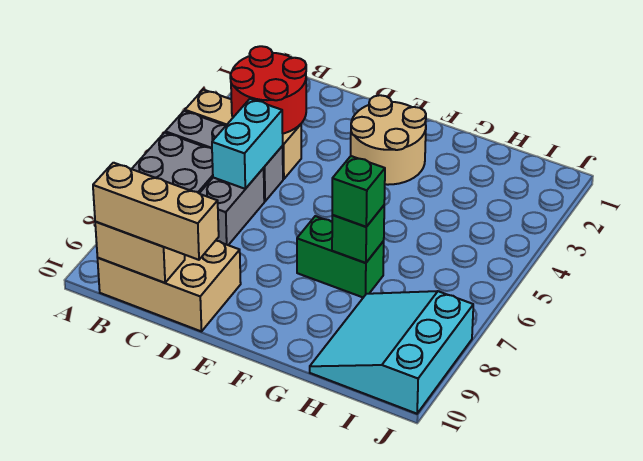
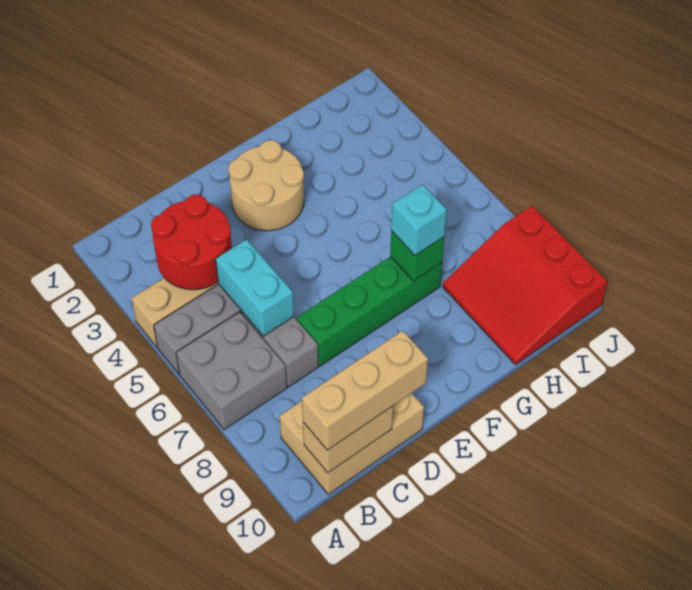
green brick F7:G7 level 1 -> green brick D7:G7 level 1
green brick G7 level 3 -> cyan brick G7 level 3
cyan slope H8:J10 level 1 top J -> red slope H8:J10 level 1 top J

